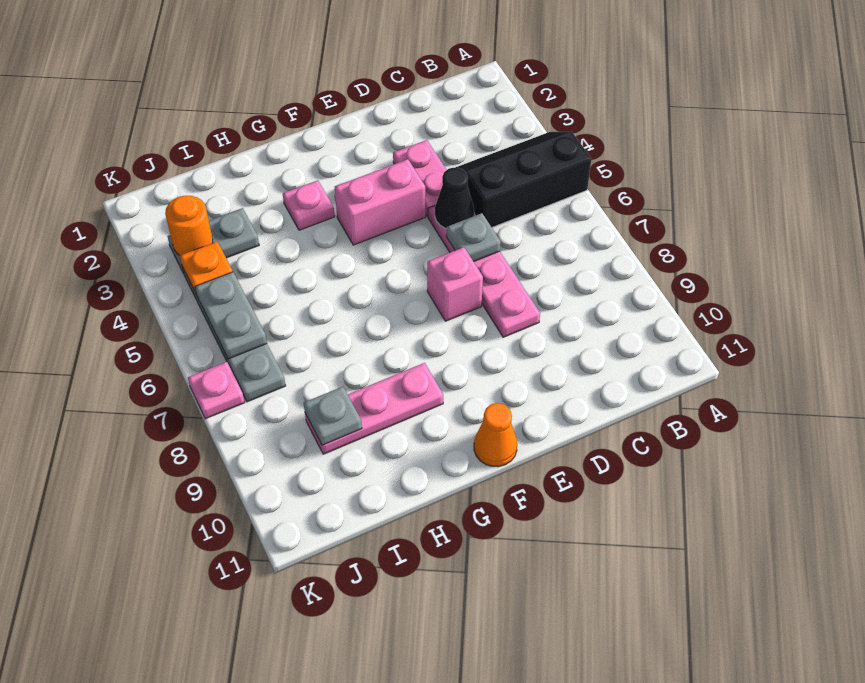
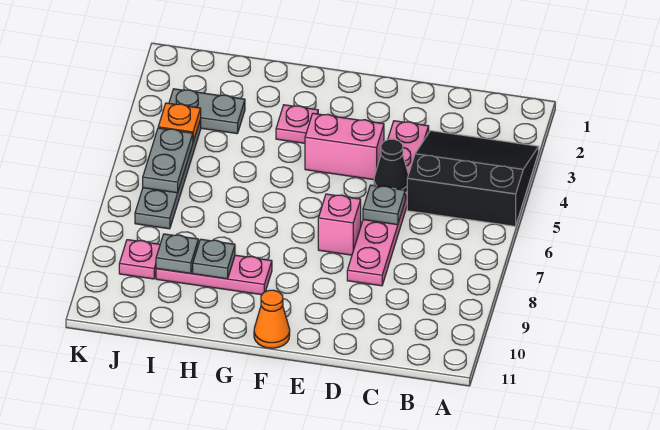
black slope A4:C5 level 1 top 5 -> black slope A3:C5 level 1 top 5
none -> grey plate H9 level 2
orange round brick J3 level 2 -> none
pink plate K7 level 1 -> pink plate J9 level 1

